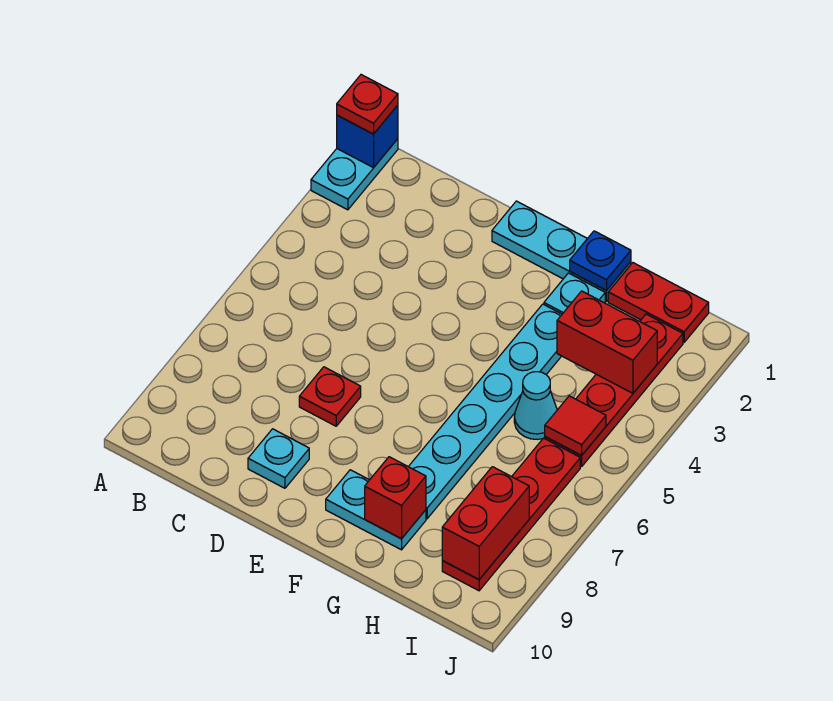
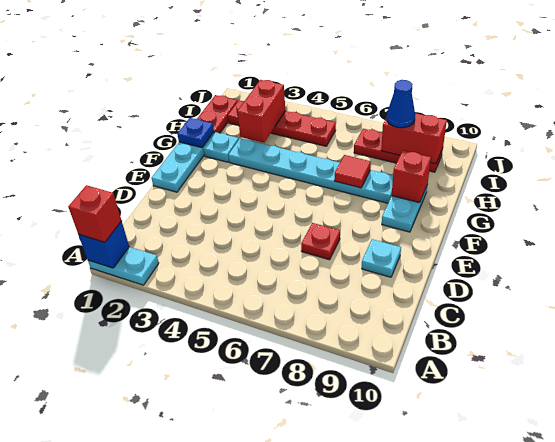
red plate A1 level 3 -> red brick A1 level 3
cyan cone H5 level 1 -> none
red tile I5 level 2 -> red tile G7 level 2
red plate I6:I9 level 1 -> red plate I7:I9 level 1
none -> blue cone I8 level 3

